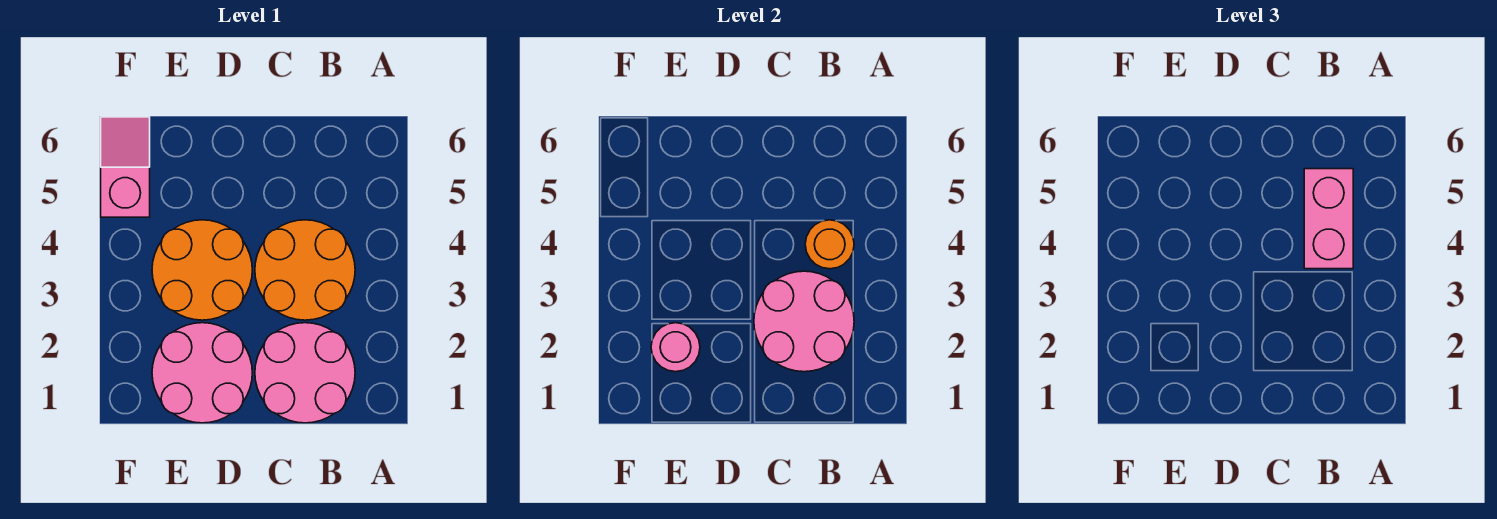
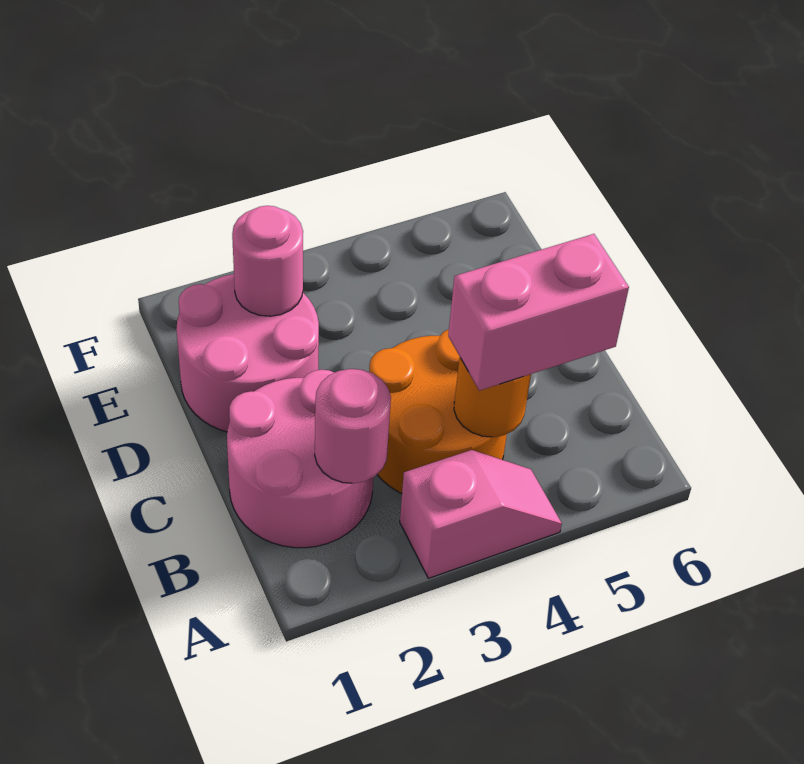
pink round brick B2:C3 level 2 -> pink round brick B2 level 2
orange round brick D3:E4 level 1 -> none
pink slope F5:F6 level 1 top 5 -> pink slope A3:A4 level 1 top 3

